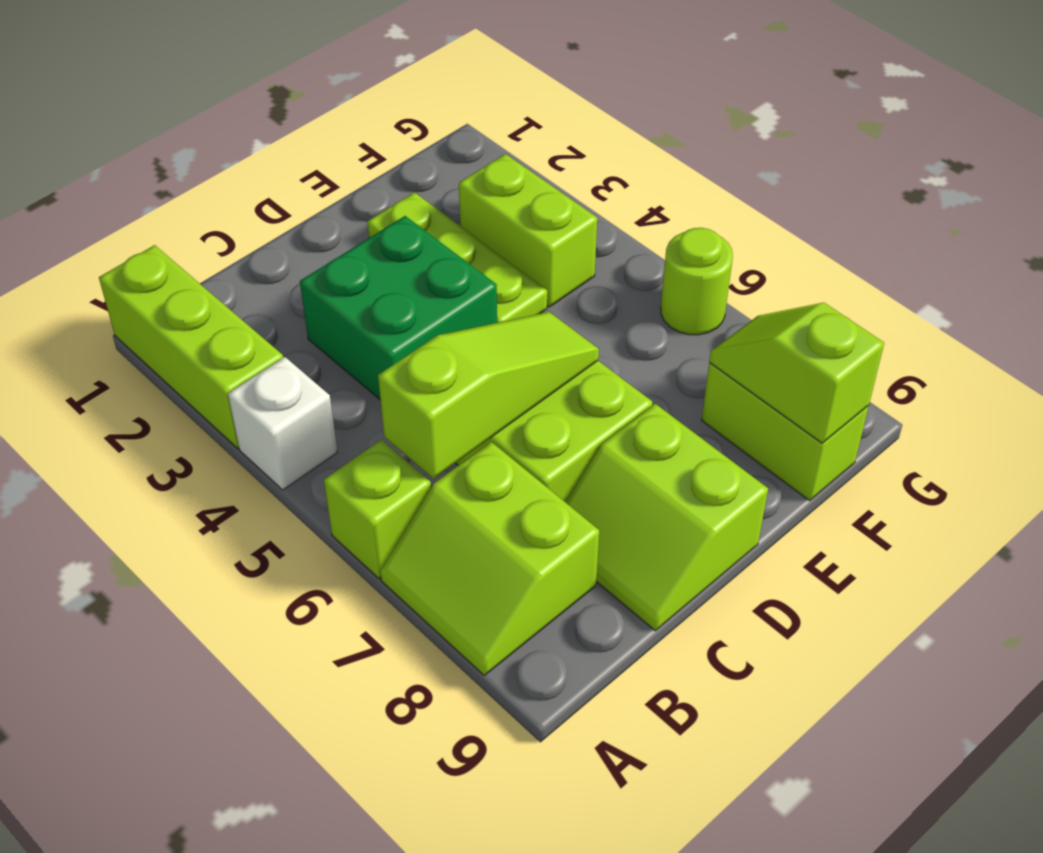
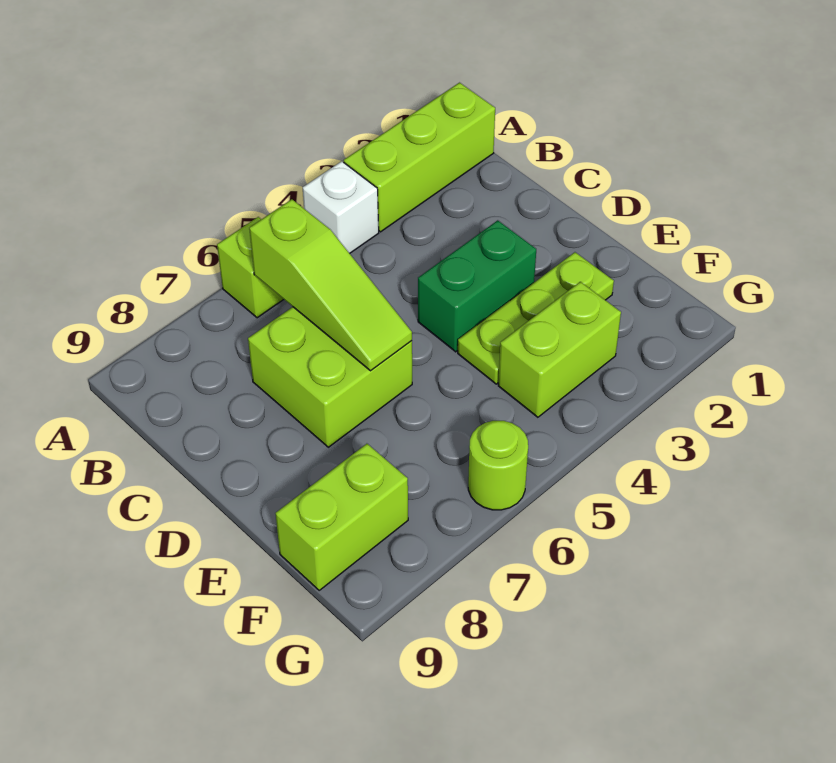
lime slope A7:B8 level 1 top B -> none
green brick C3:D4 level 1 -> green brick D3:D4 level 1
lime slope C8:D9 level 1 top D -> none
lime slope F8:F9 level 2 top 9 -> none

